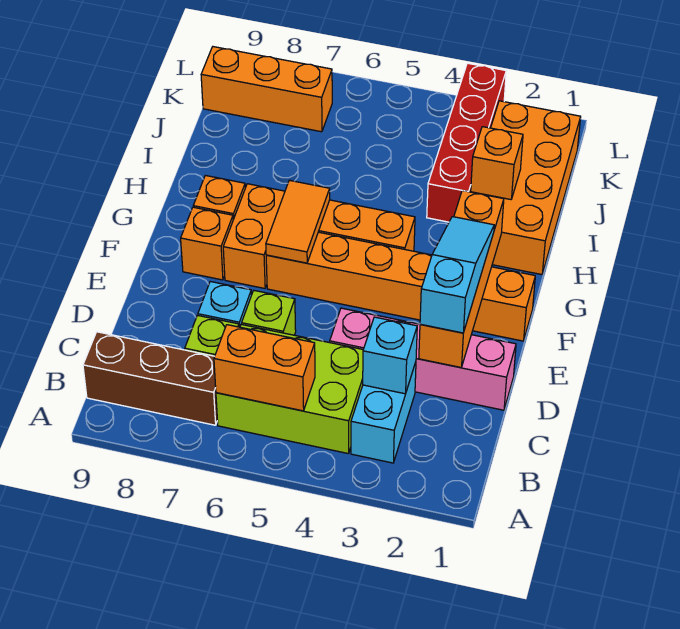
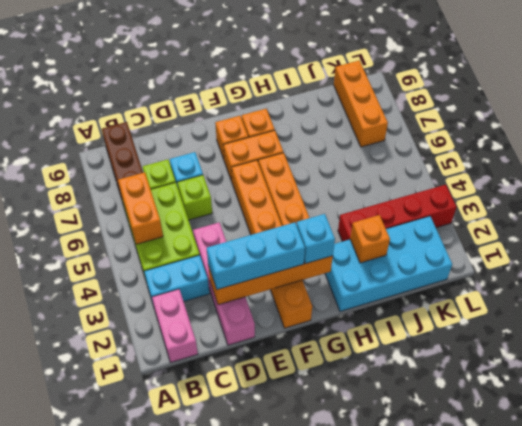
none -> pink brick B1:B2 level 1
cyan brick C3 level 2 -> cyan brick G2 level 3
cyan slope D2:F2 level 3 top D -> cyan brick D2:F2 level 3
orange tile F6:G6 level 2 -> none
orange brick H1:K2 level 1 -> cyan brick H1:K2 level 1

